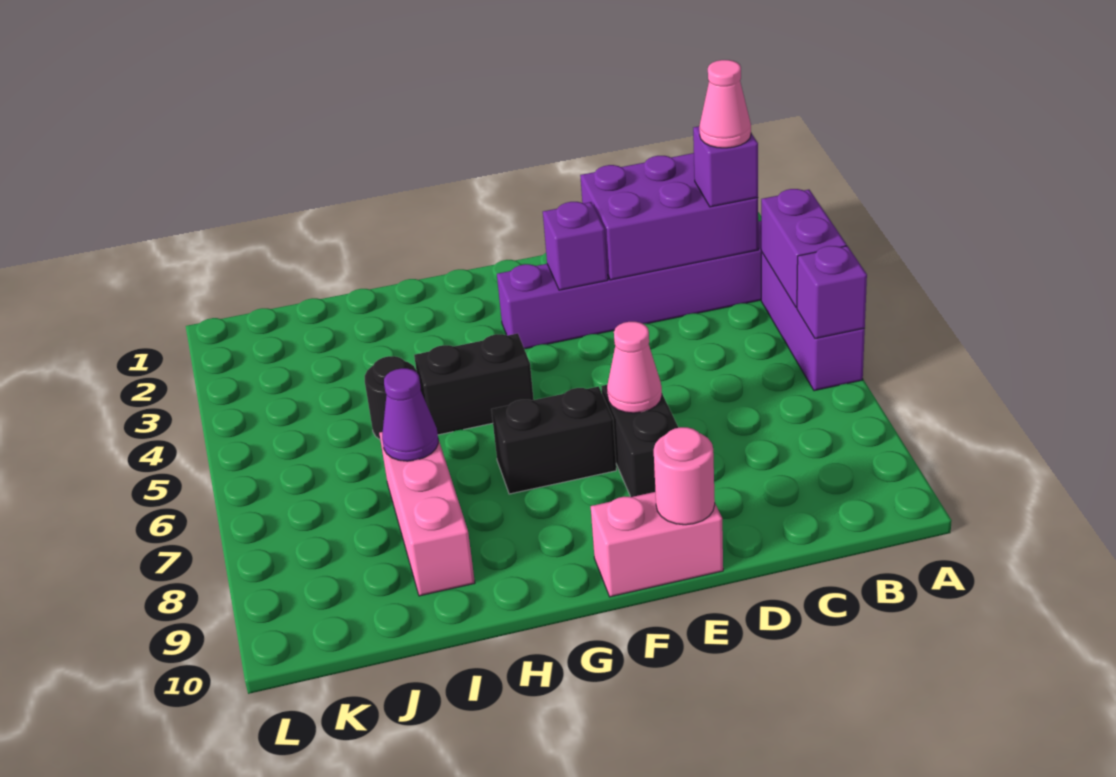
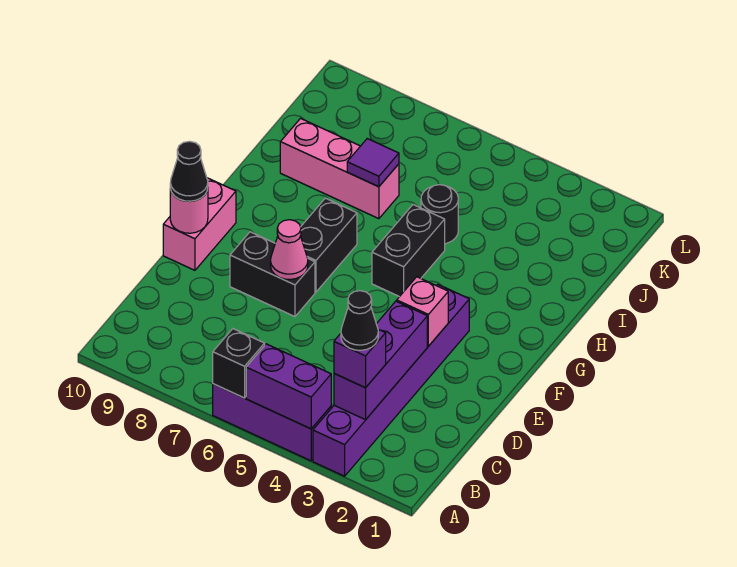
purple brick A6 level 2 -> black brick A6 level 2
purple brick B2:D3 level 2 -> purple brick B3:D3 level 2
pink cone B3 level 4 -> black cone B3 level 4
purple brick E3 level 2 -> pink brick E3 level 2
none -> black cone E10 level 3
purple cone I7 level 2 -> purple tile I7 level 2

